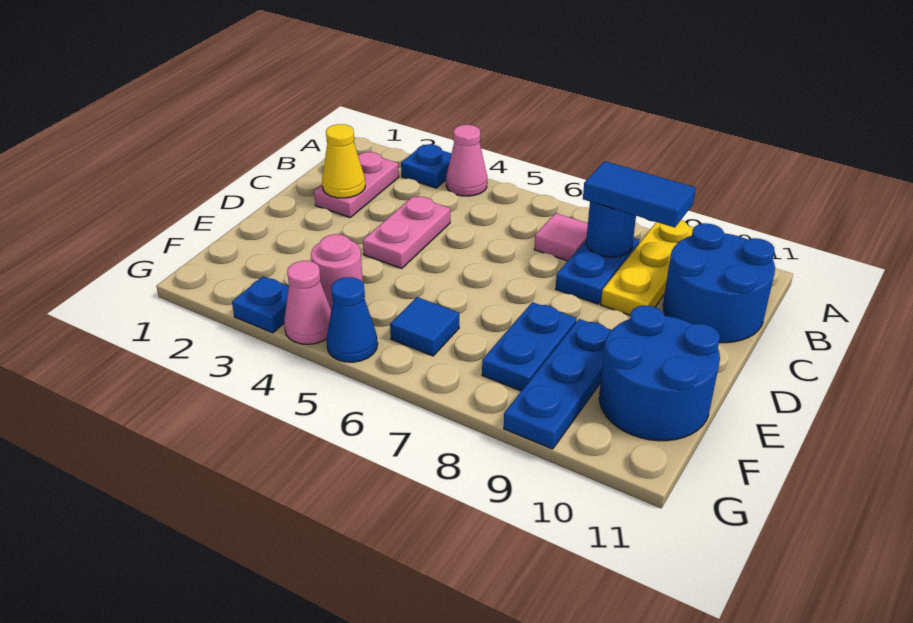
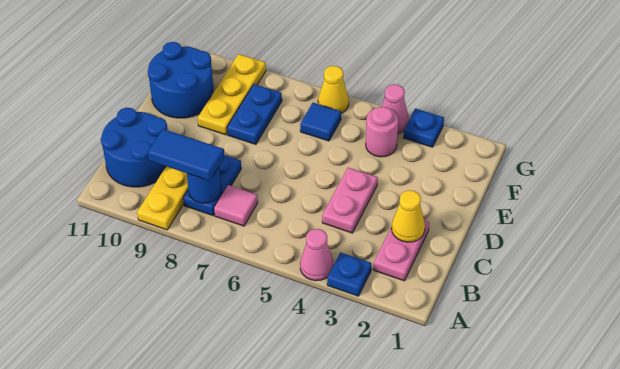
blue plate E9:G9 level 1 -> yellow plate E9:G9 level 1
blue cone G5 level 1 -> none
none -> yellow cone G6 level 1

